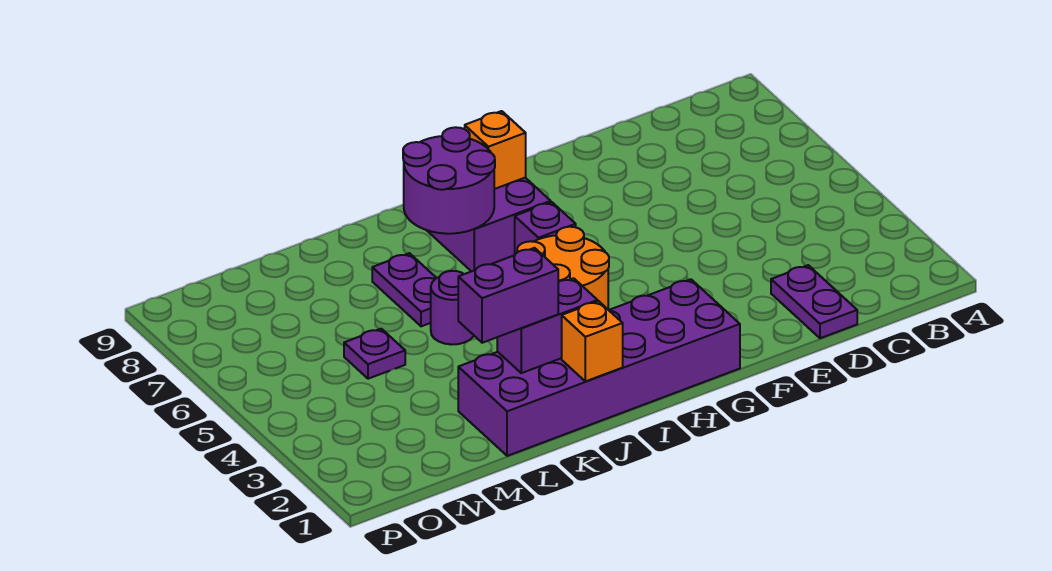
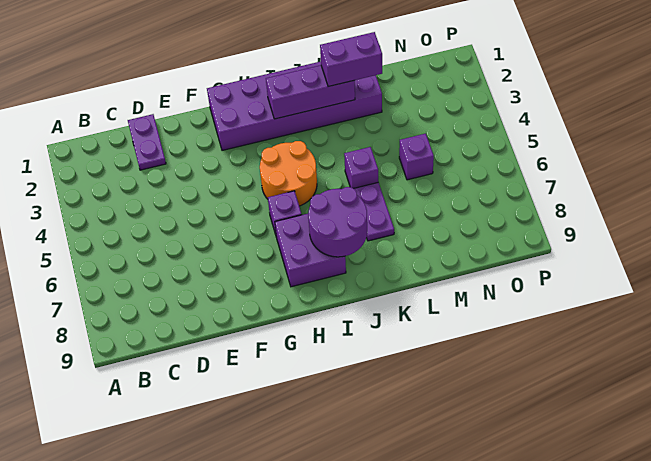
orange brick H8 level 2 -> none
orange brick J1 level 2 -> none
purple brick J2:K2 level 2 -> purple brick I2:K2 level 2
purple round brick K5 level 1 -> purple brick K5 level 1
purple plate M5 level 1 -> purple brick M5 level 1

